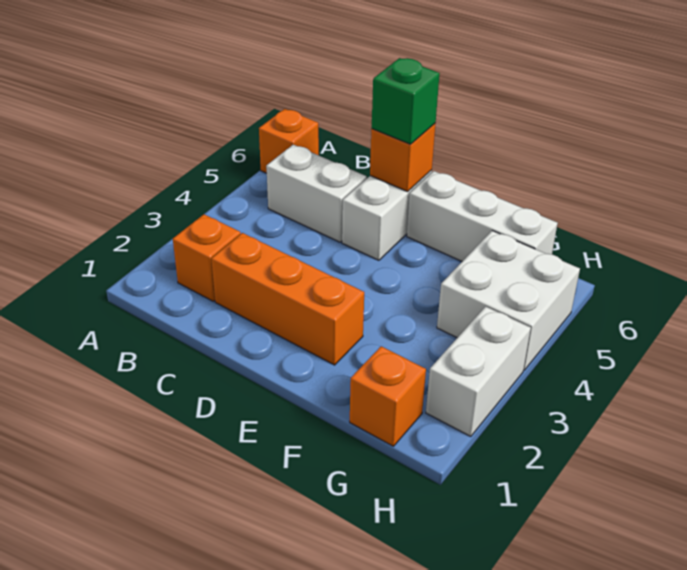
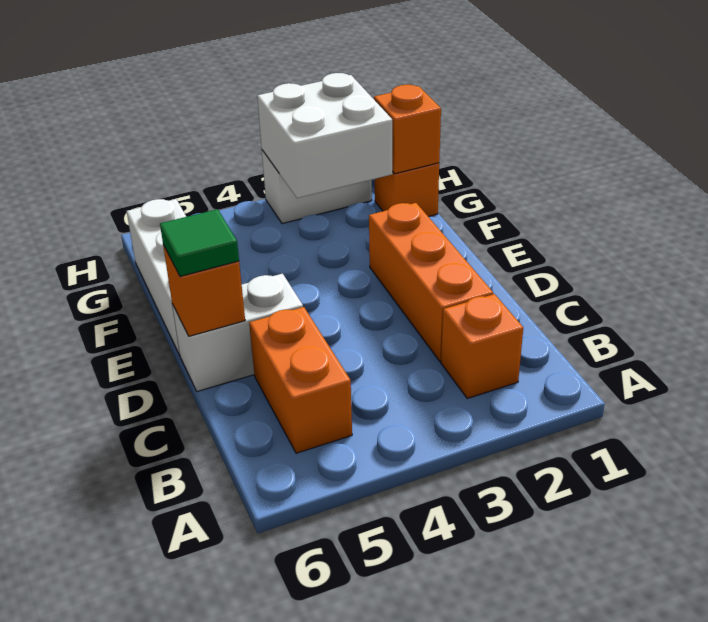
orange brick A6 level 1 -> orange brick G1 level 2
white brick B5:C5 level 1 -> orange brick B5:C5 level 1
green brick D6 level 3 -> green tile D6 level 3
white brick G4:H5 level 1 -> white brick G2:H3 level 2

